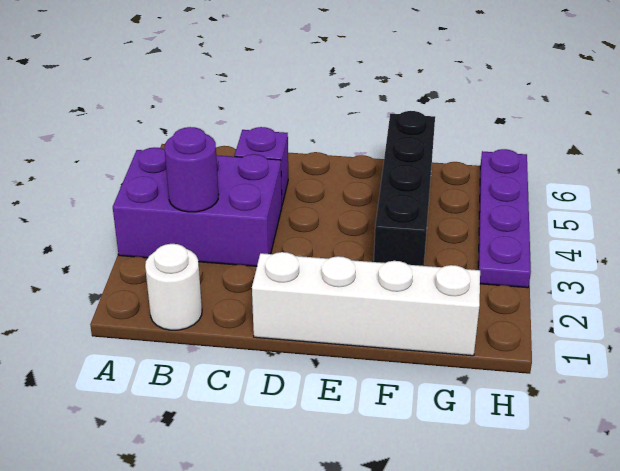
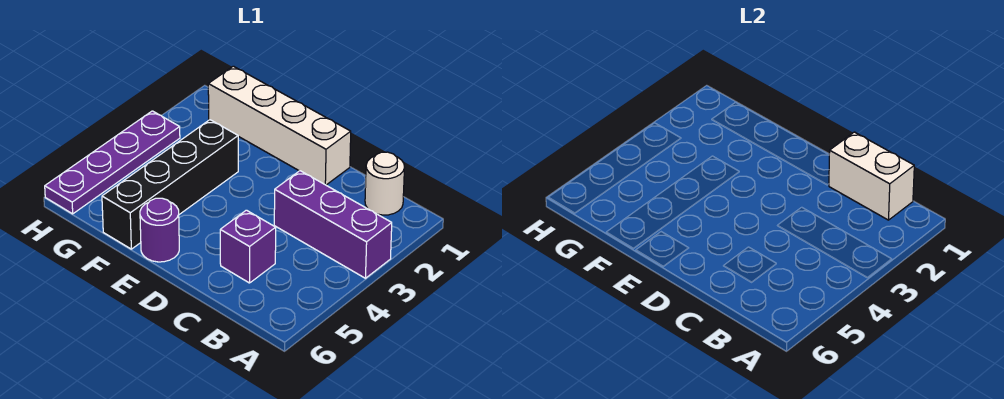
purple brick A3:C4 level 1 -> purple brick A3:C3 level 1
none -> white brick B1:C1 level 2
purple round brick B3 level 2 -> purple round brick E6 level 1

